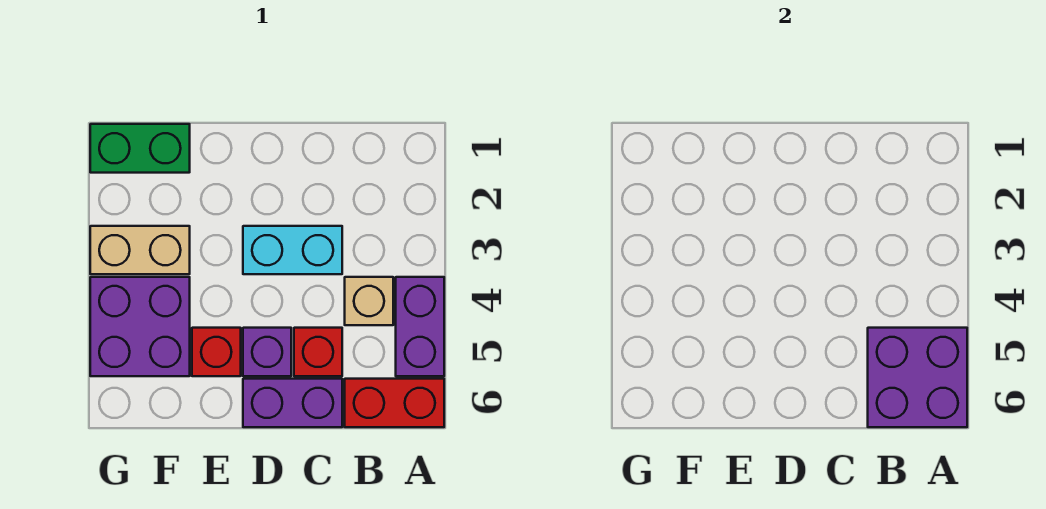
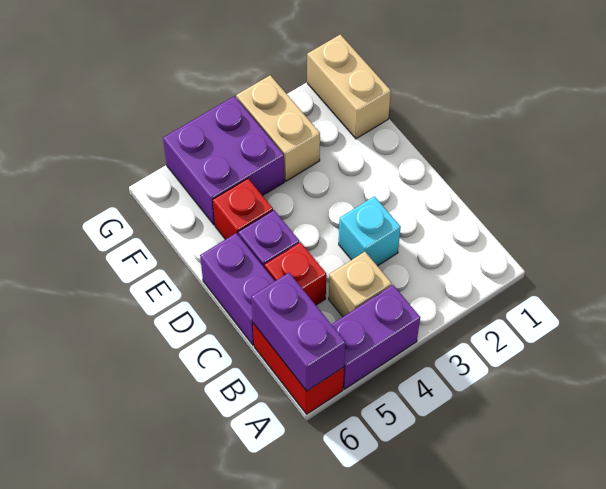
purple brick A5:B6 level 2 -> purple brick A6:B6 level 2
cyan brick C3:D3 level 1 -> cyan brick C3 level 1
green brick F1:G1 level 1 -> tan brick F1:G1 level 1

